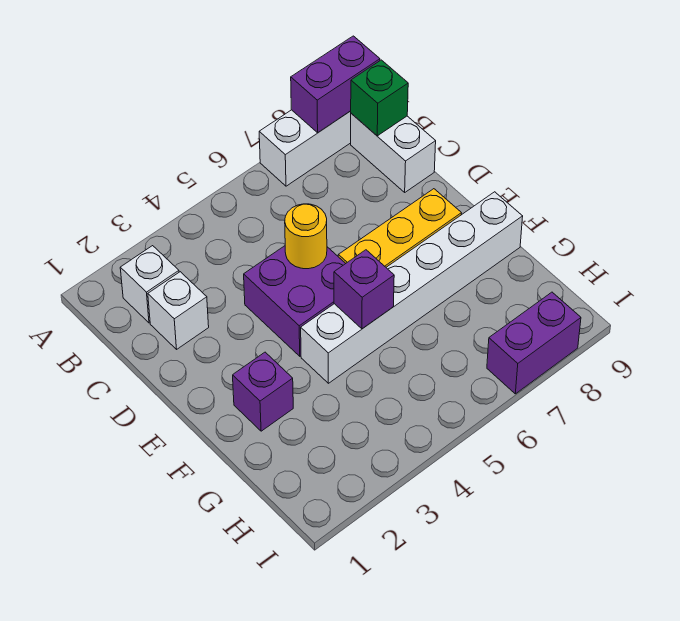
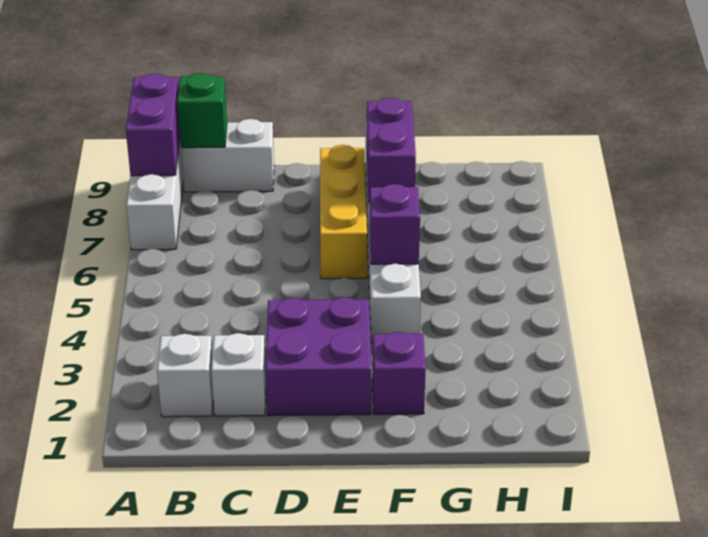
purple brick D4:E5 level 1 -> purple brick D2:E3 level 1
yellow round brick D5 level 2 -> none
purple brick I7:I8 level 1 -> purple brick F7:F8 level 2

